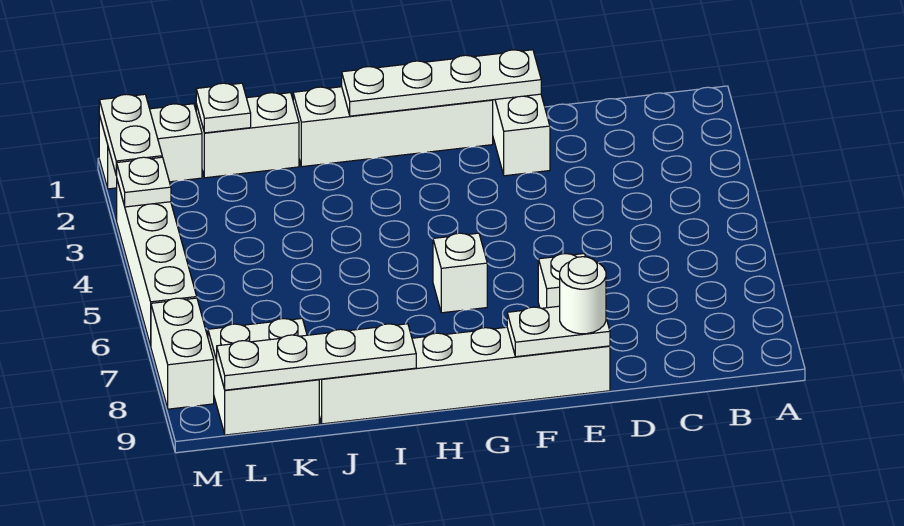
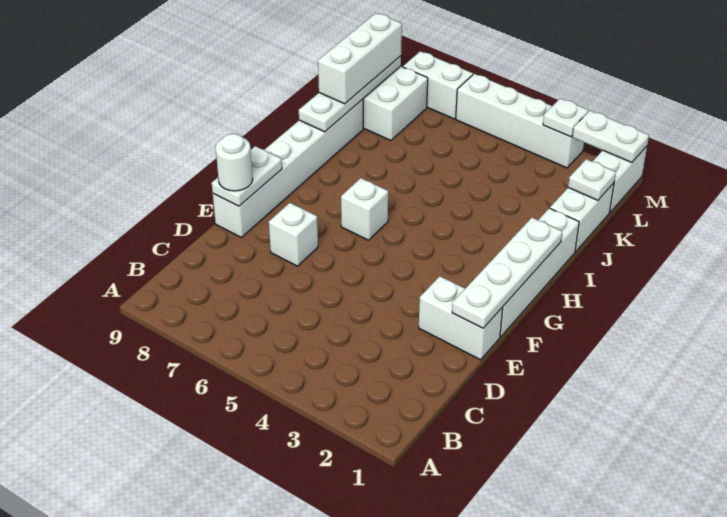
none -> white brick J9:L9 level 3

